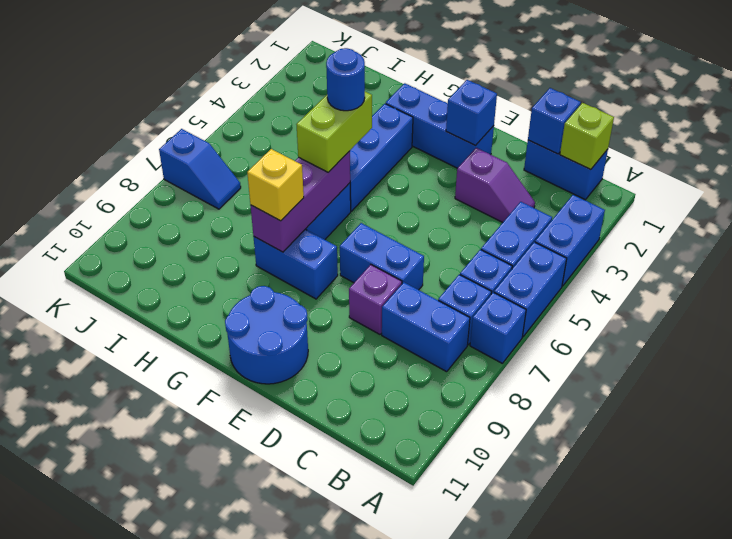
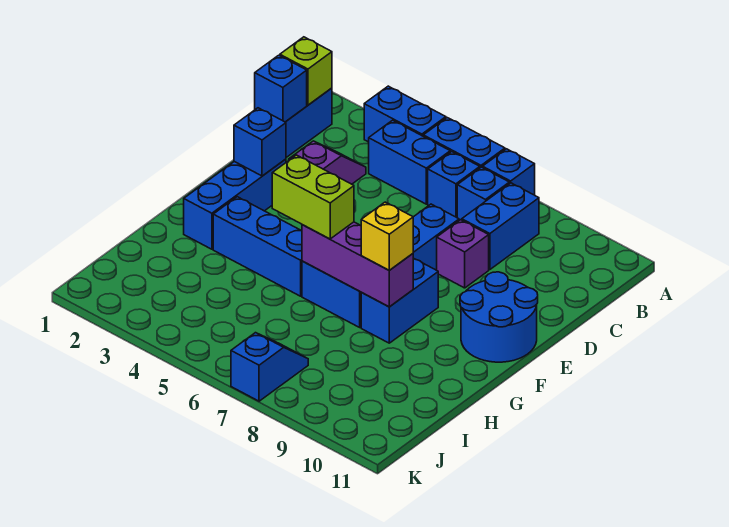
blue round brick G5 level 4 -> none

